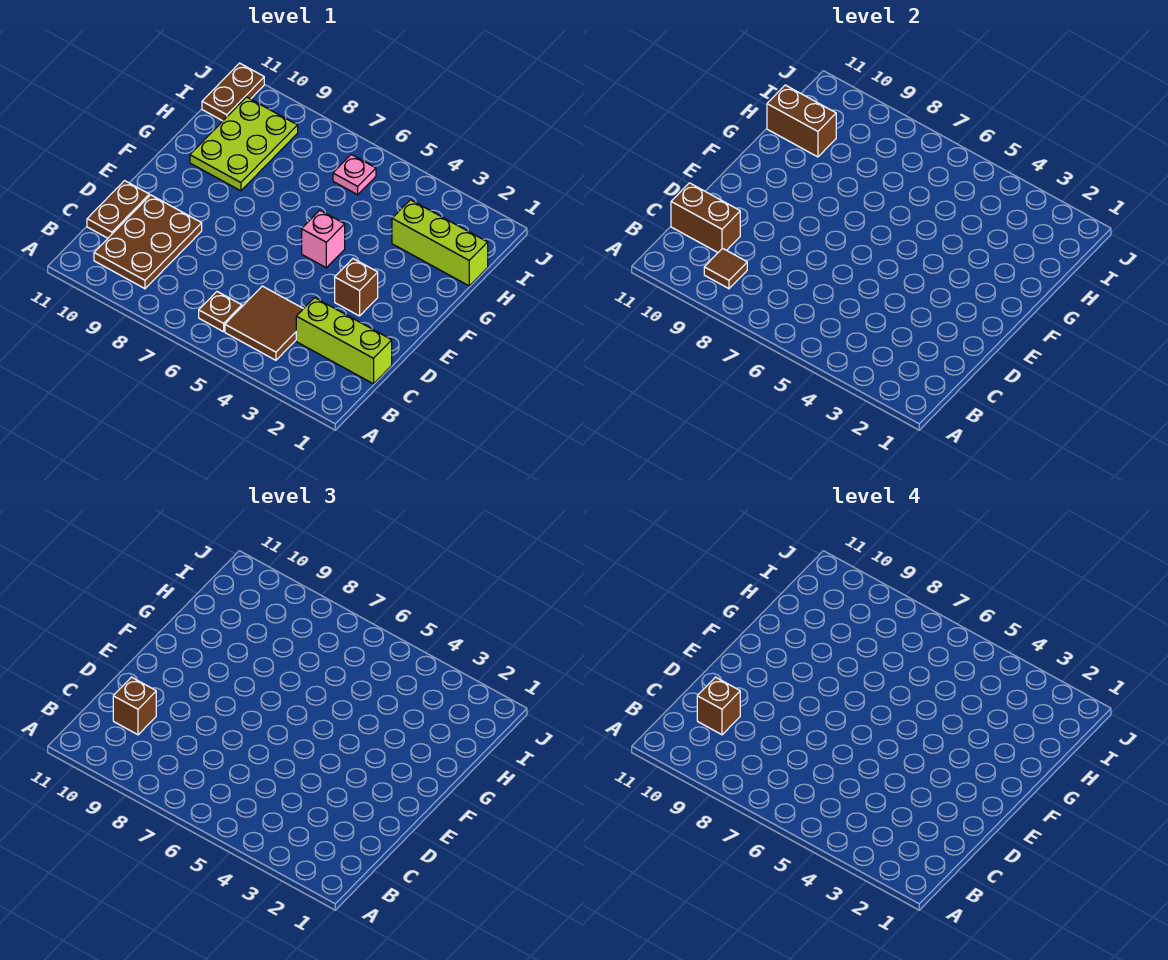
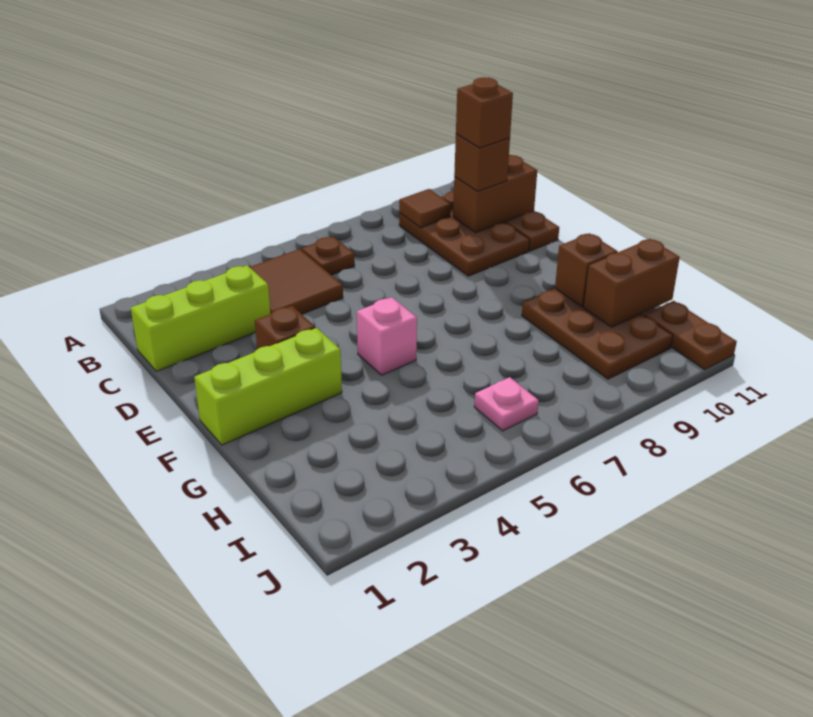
lime plate G9:I10 level 1 -> brown plate G9:I10 level 1
none -> brown brick G10 level 2
lime brick H1:H3 level 1 -> lime brick F1:F3 level 1

